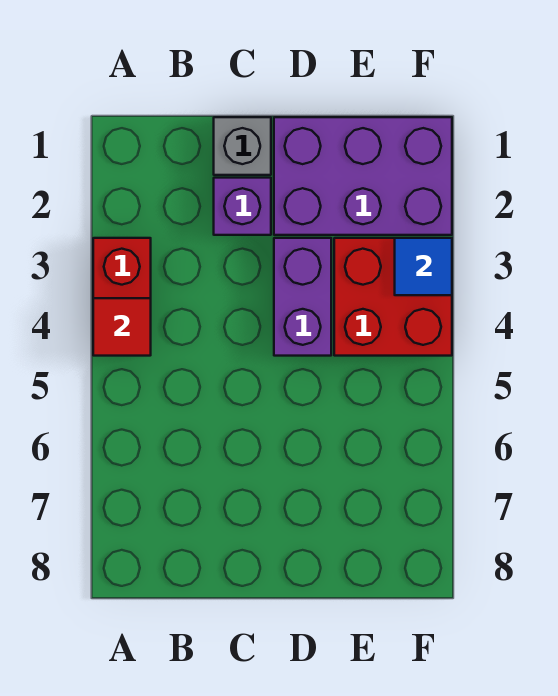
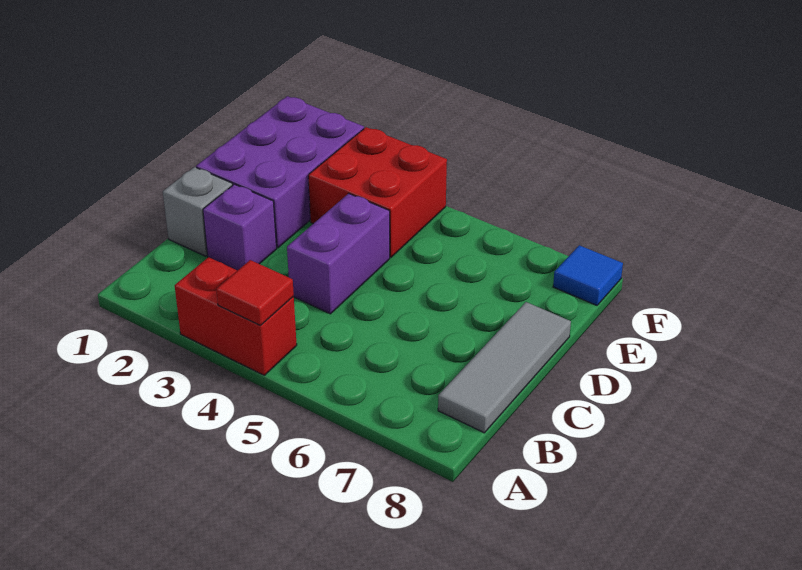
none -> grey tile B8:D8 level 1
purple brick D3:D4 level 1 -> purple brick C4:D4 level 1
blue tile F3 level 2 -> blue tile F8 level 1

